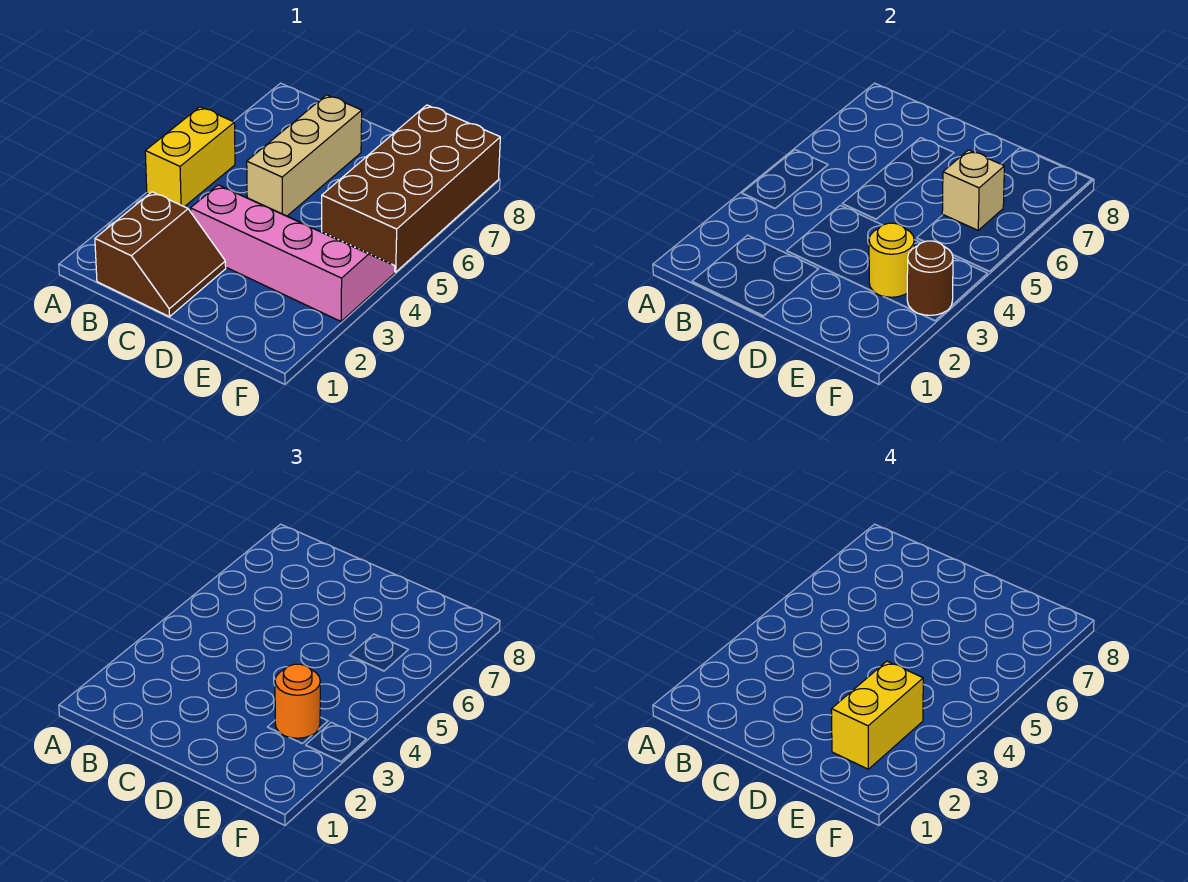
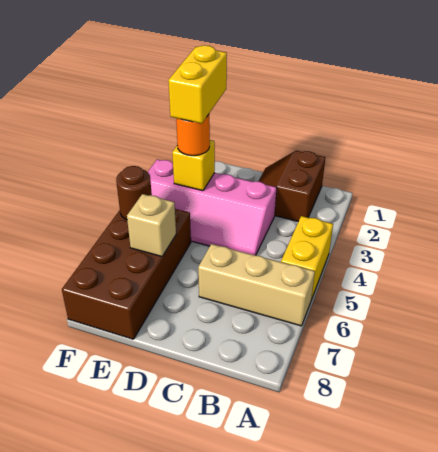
tan brick C5:C7 level 1 -> tan brick A6:C6 level 1
yellow round brick E3 level 2 -> yellow brick E3 level 2
brown round brick F3 level 2 -> brown round brick F5 level 2

